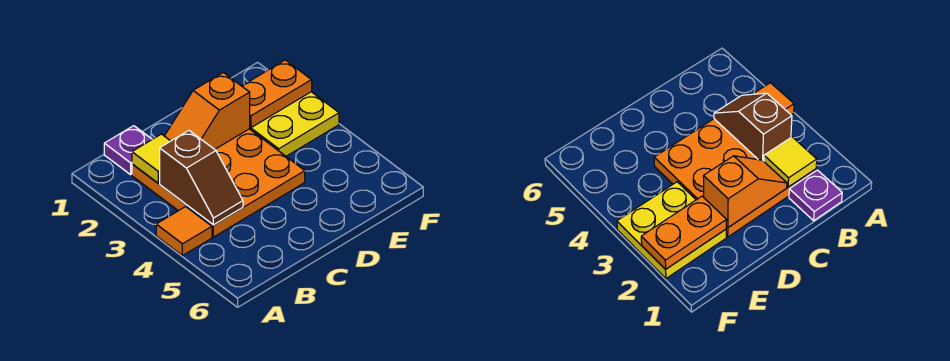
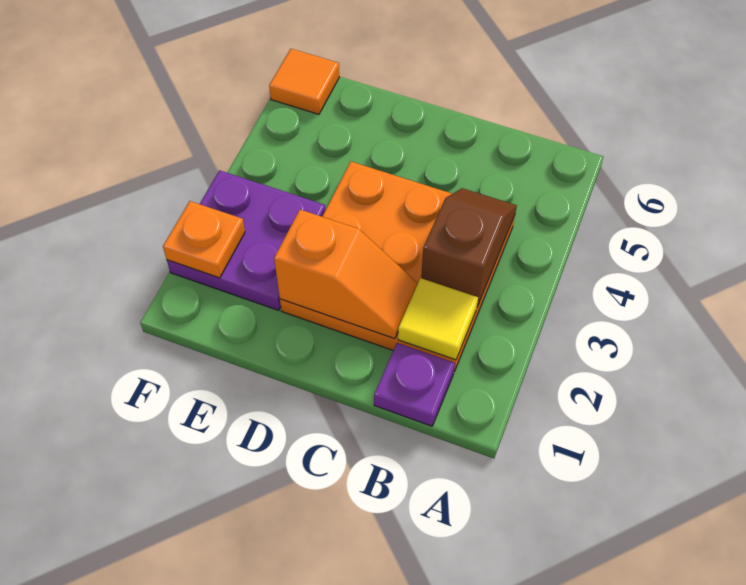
orange tile A4 level 1 -> orange tile F6 level 1
yellow plate E2:F3 level 1 -> purple plate E2:F3 level 1
orange plate E2:F2 level 2 -> orange plate F2 level 2

